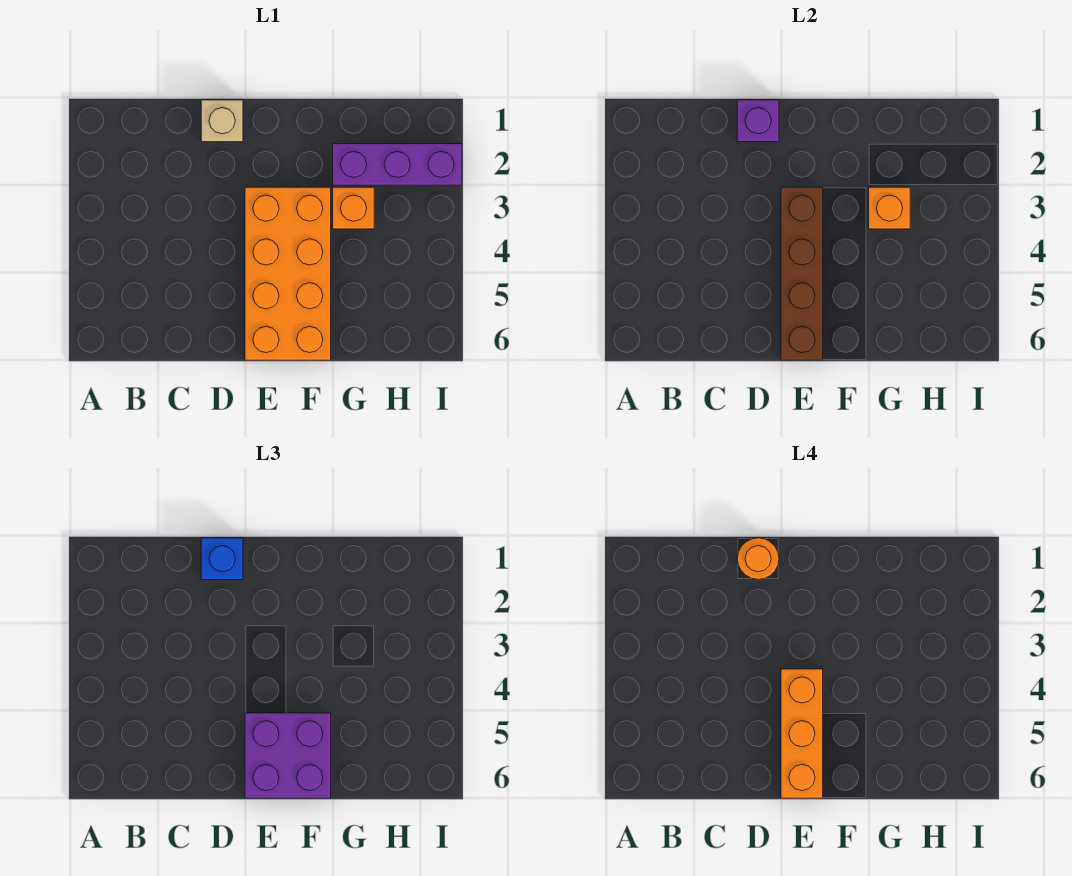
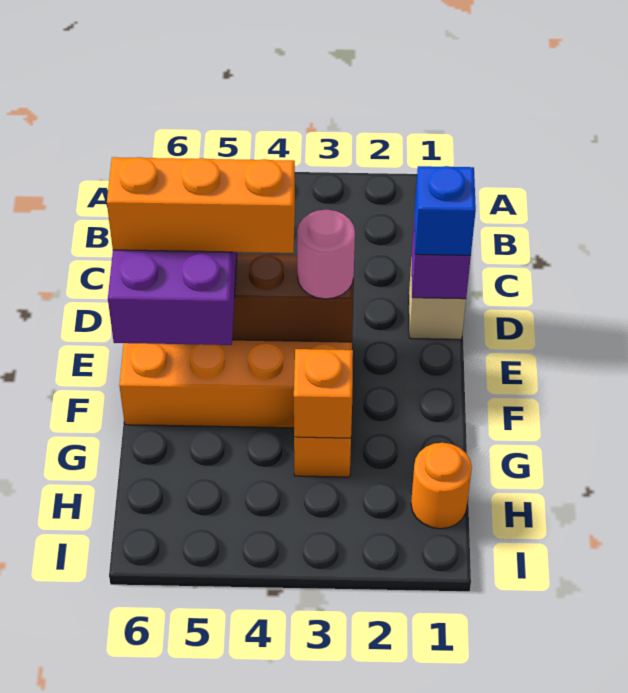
orange round brick D1 level 4 -> orange round brick H1 level 1
none -> pink round brick E3 level 3
purple brick G2:I2 level 1 -> none

